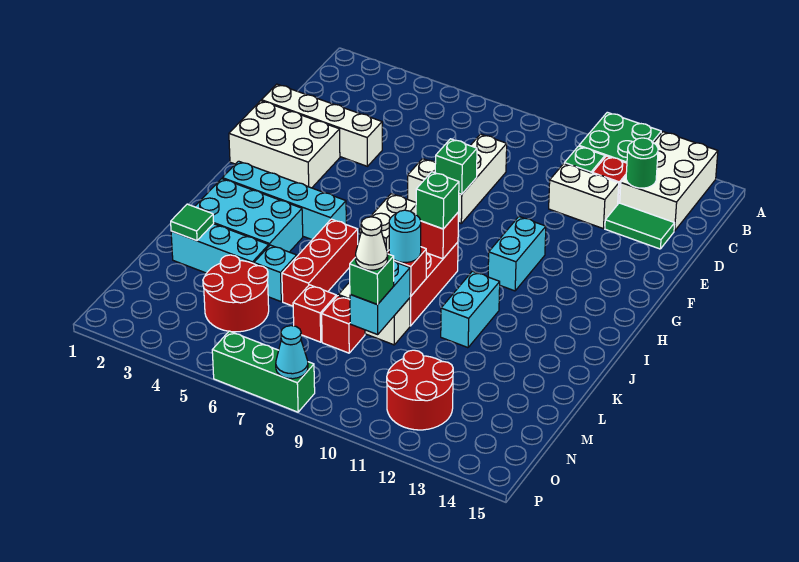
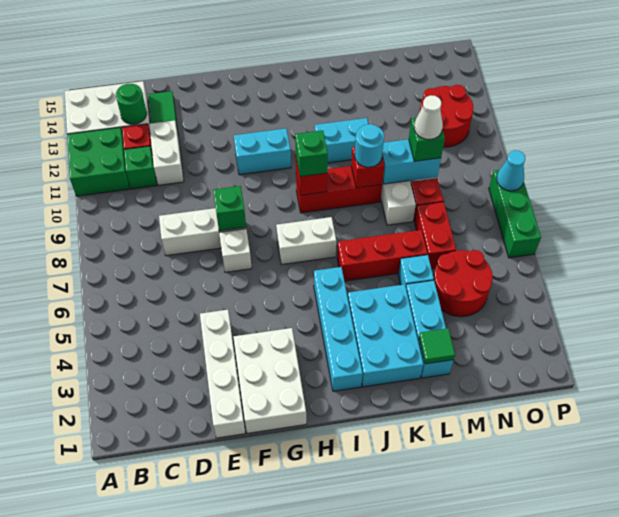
red brick M7 level 1 -> red brick M6:M7 level 1

